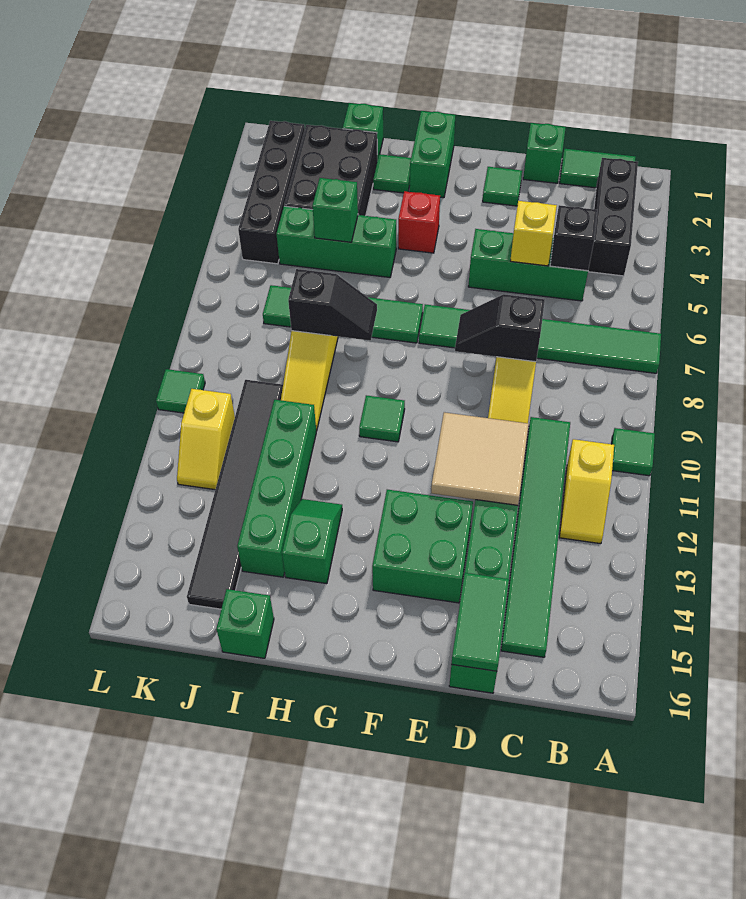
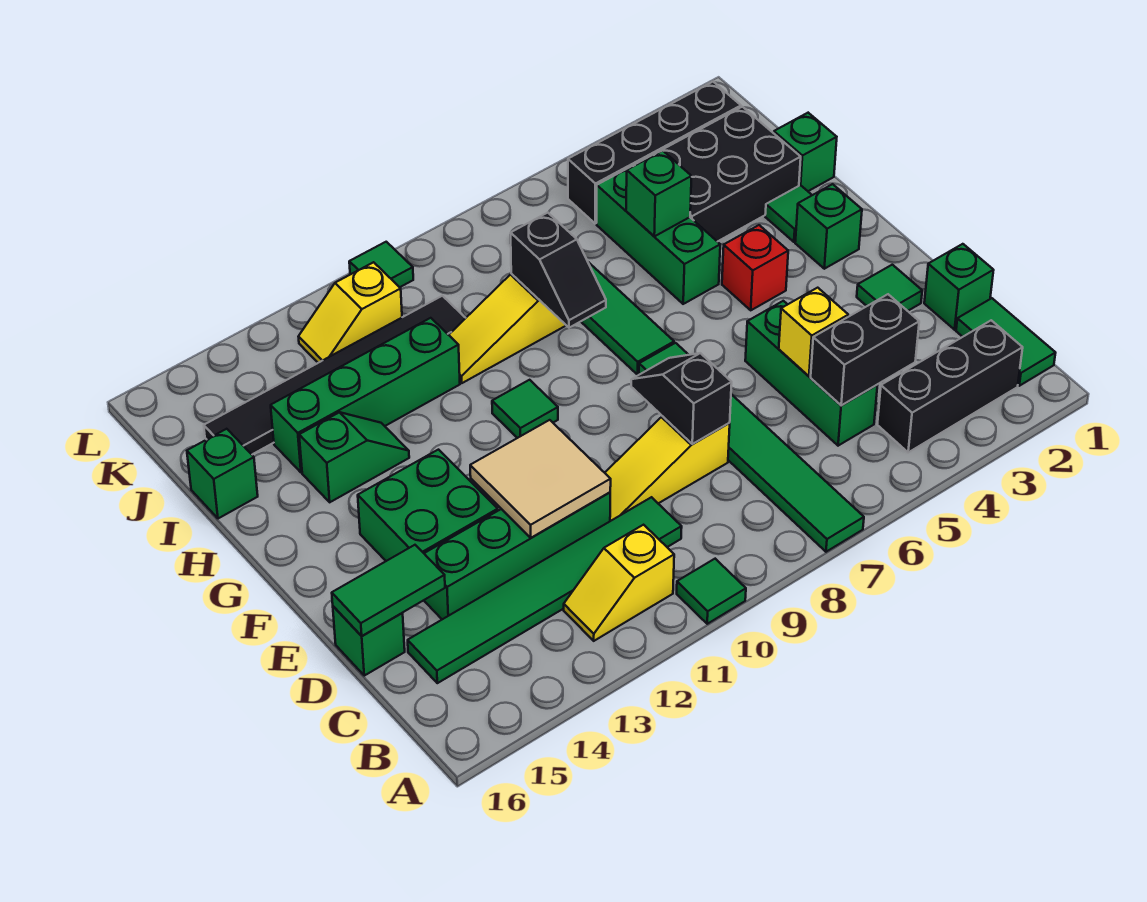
black brick C5 level 2 -> black brick C4:C5 level 2
green brick G1:G2 level 1 -> green brick G2 level 1

